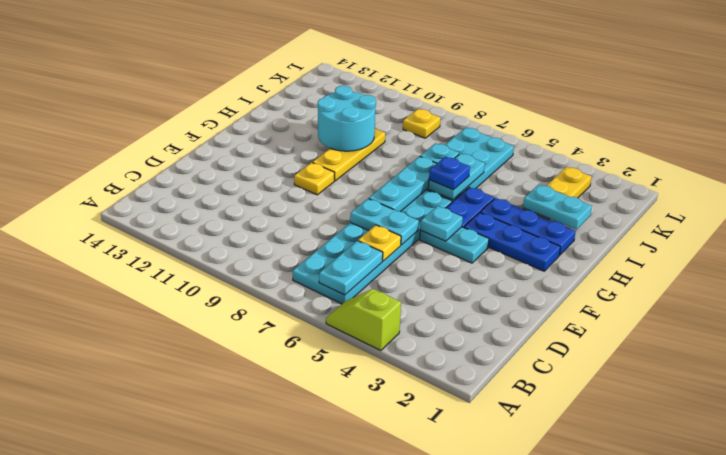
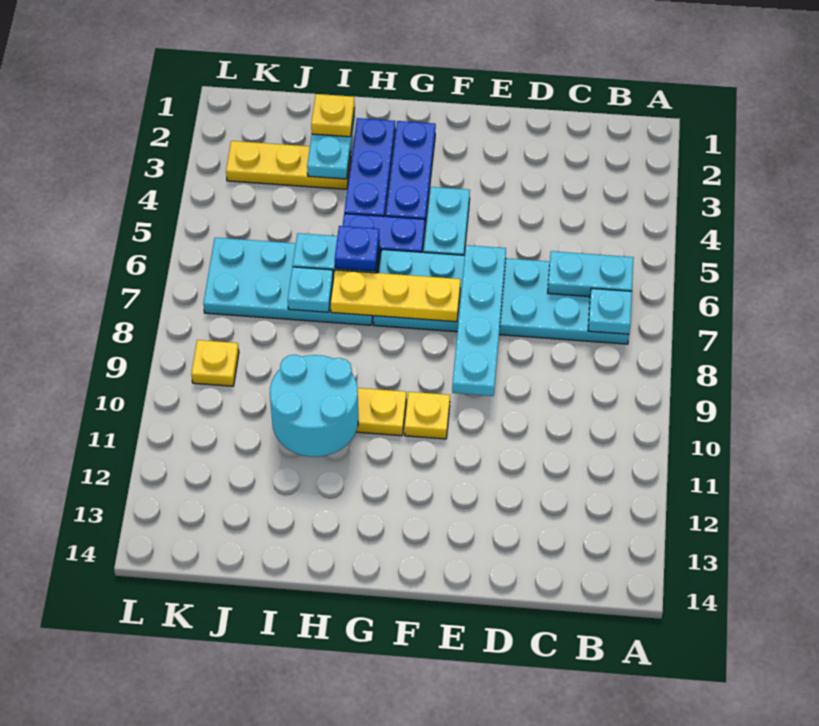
lime slope A4:A5 level 1 top 4 -> none
yellow plate D6 level 2 -> yellow plate I2 level 3
cyan plate E6:E7 level 2 -> cyan plate E6:E9 level 2
cyan plate F5 level 2 -> cyan plate B7 level 2
cyan plate F7:H7 level 2 -> yellow plate F7:H7 level 2

